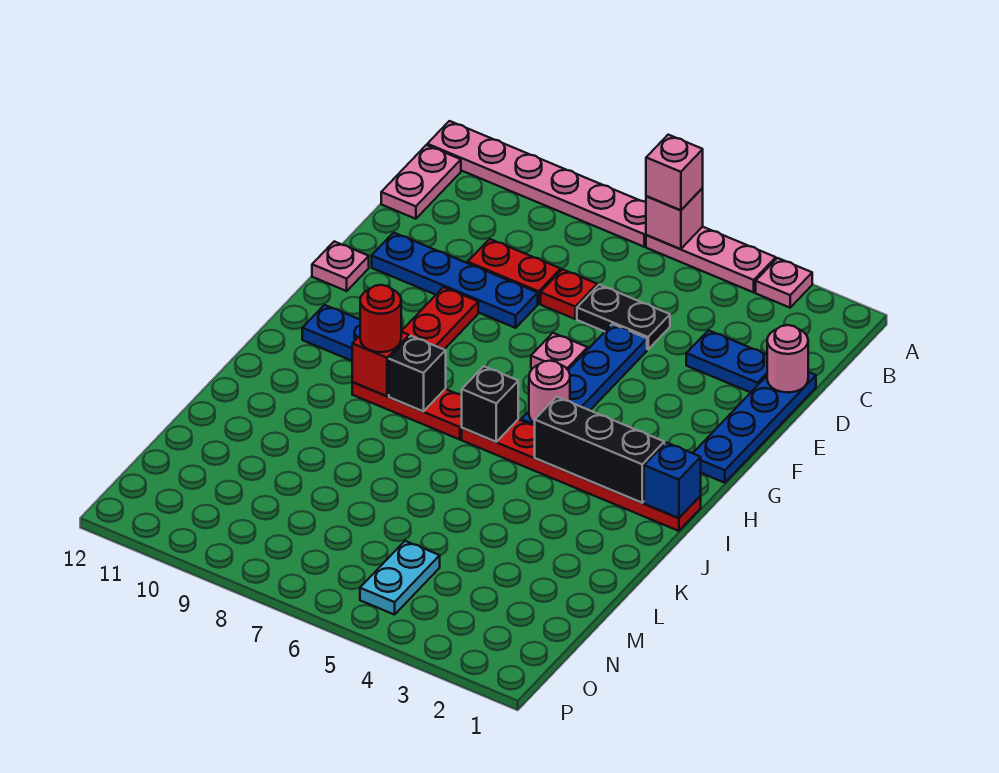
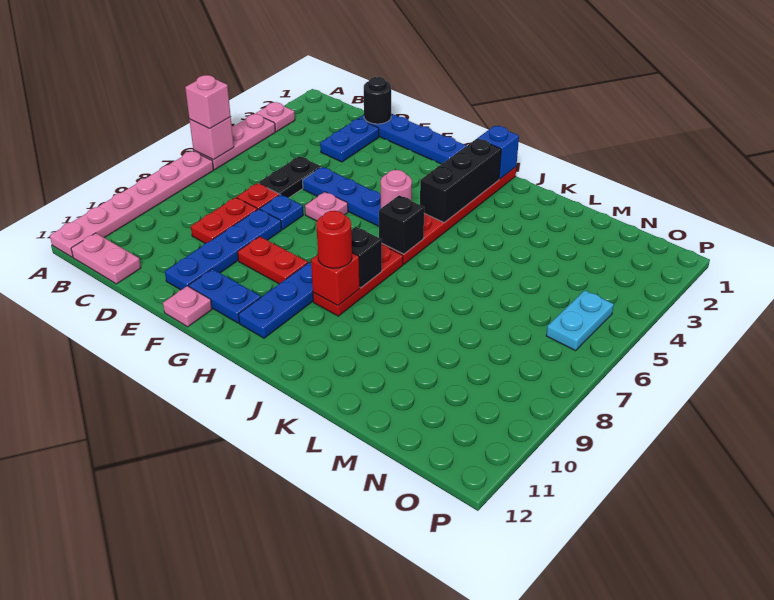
pink round brick D1 level 2 -> black round brick D1 level 2
none -> blue plate E7 level 1
none -> blue plate F11:G11 level 1
cyan plate N5:O5 level 1 -> cyan plate O5:O6 level 1

